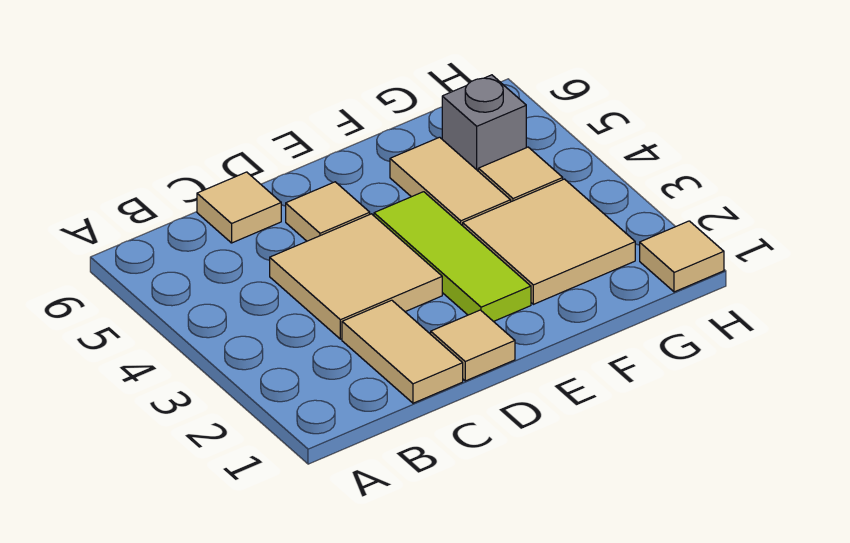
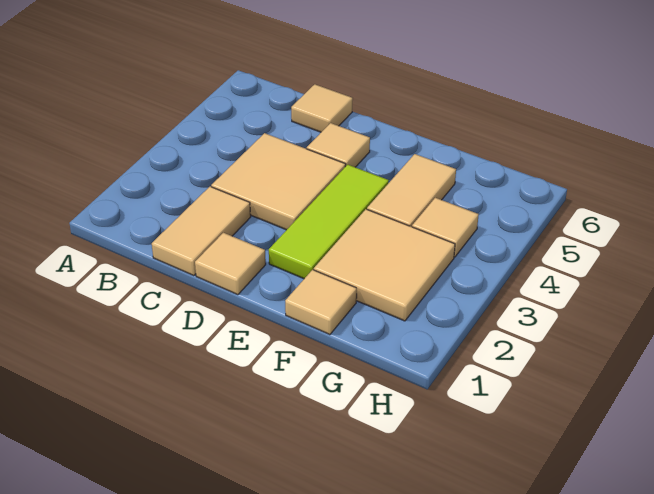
grey brick G5 level 1 -> none
tan tile H1 level 1 -> tan tile F1 level 1

